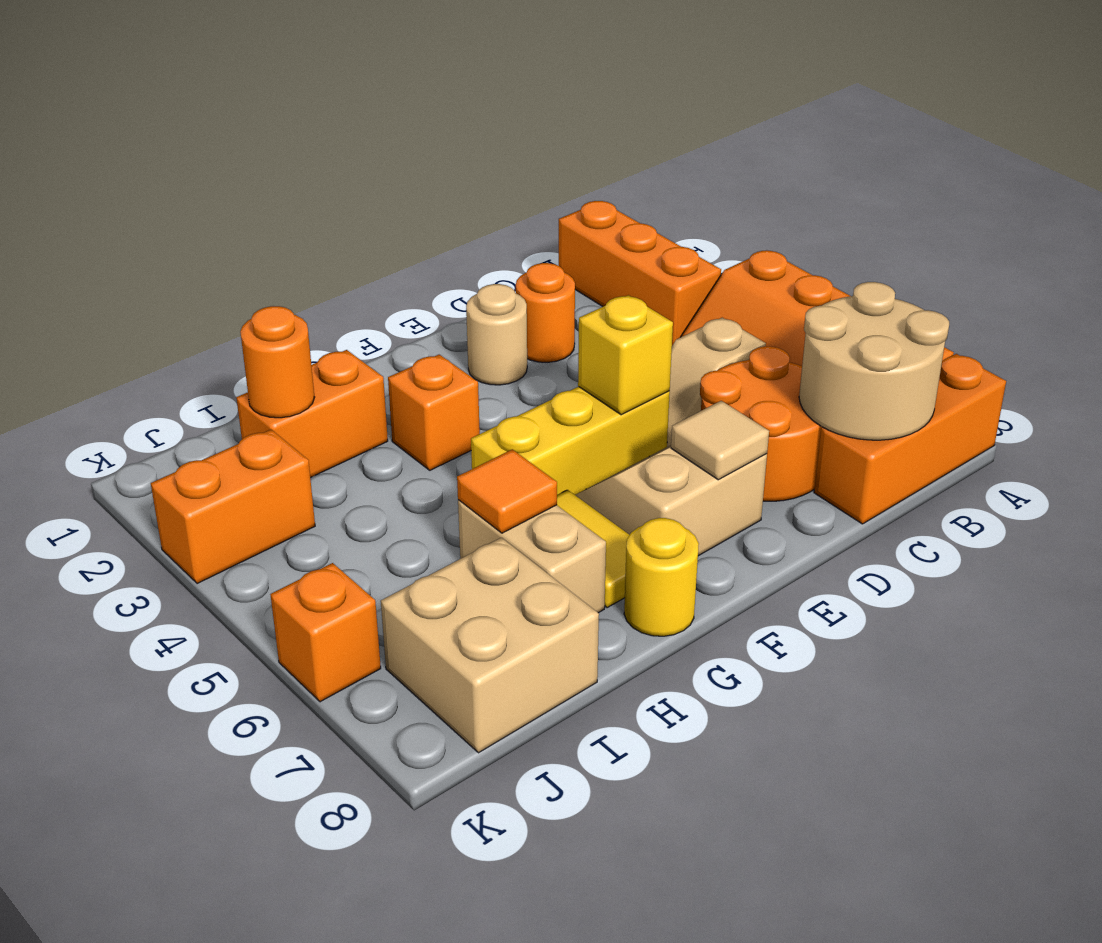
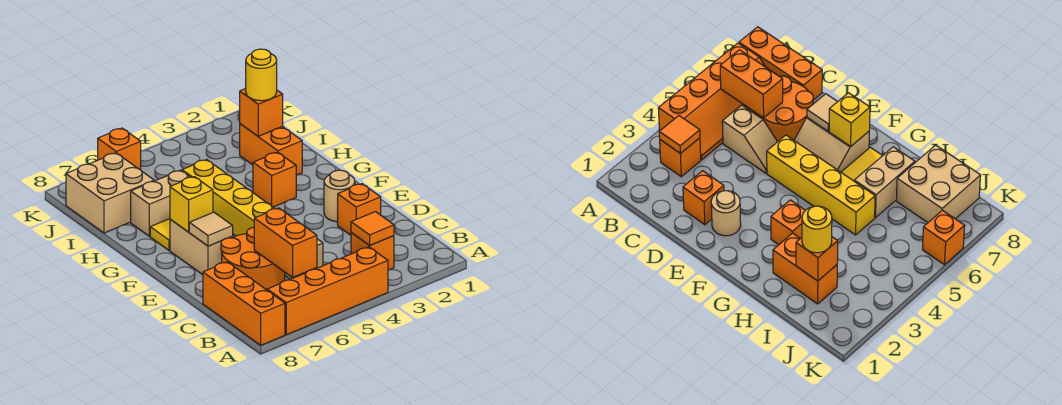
orange brick B1:B3 level 1 -> orange brick B3 level 1
tan round brick B7:C8 level 2 -> none
orange round brick D2 level 1 -> orange brick D2 level 1
yellow brick E5:G5 level 1 -> yellow brick E5:H5 level 1
yellow brick E5 level 2 -> yellow brick F7 level 2
yellow round brick G8 level 1 -> yellow round brick I2 level 3
orange tile H6 level 2 -> orange tile B3 level 2
orange round brick I2 level 2 -> orange brick I2 level 2
orange brick J3:K3 level 1 -> orange brick B6:C6 level 2

